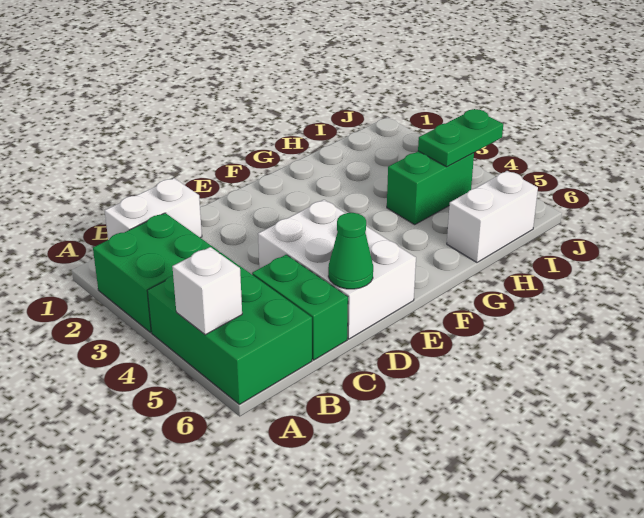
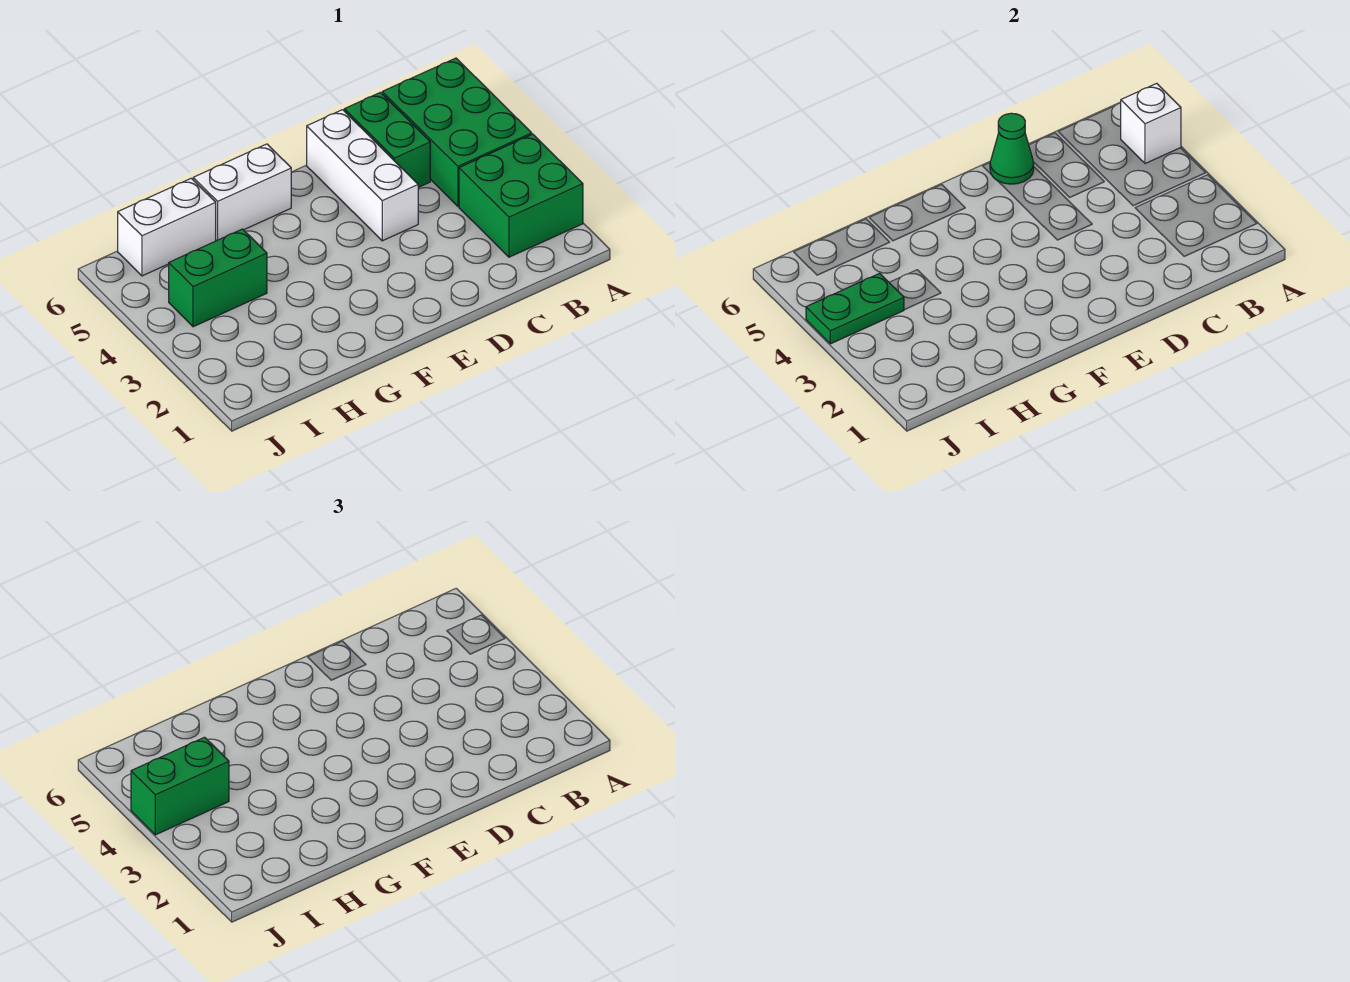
white brick B1:C1 level 1 -> white brick F6:G6 level 1
white brick D4:E6 level 1 -> white brick D4:D6 level 1
none -> green brick I4:J4 level 3

